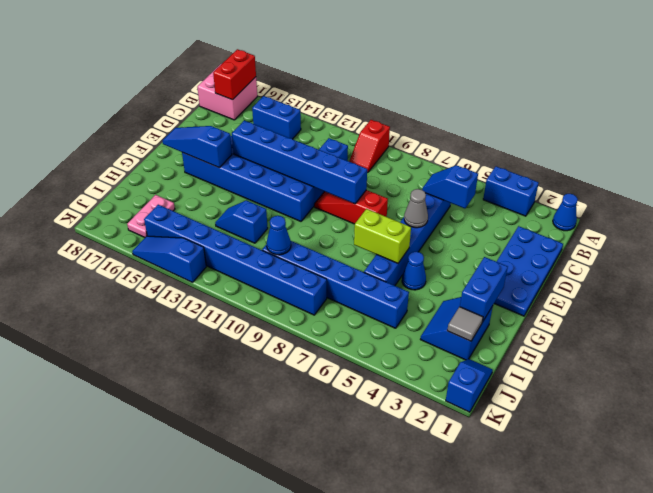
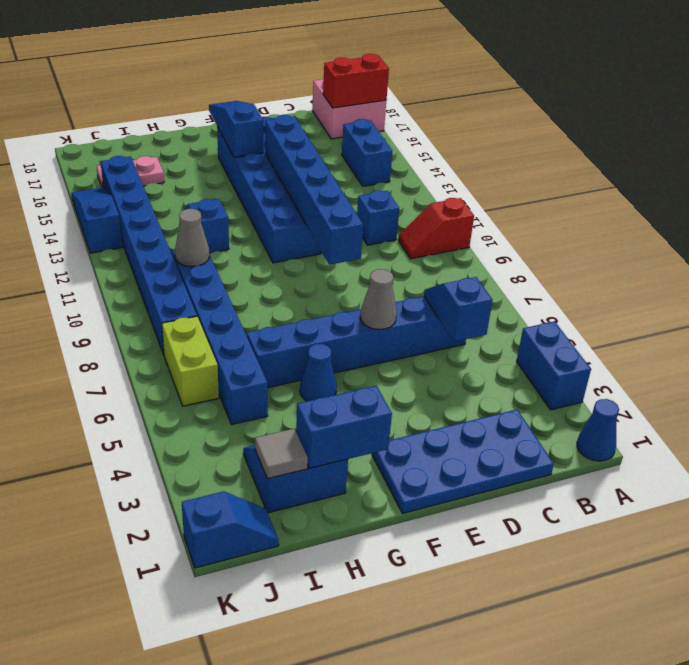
red slope E8:E10 level 1 top 8 -> none
lime brick G6:G7 level 2 -> lime brick J6:J7 level 1
blue cone I10 level 2 -> grey cone I10 level 2

